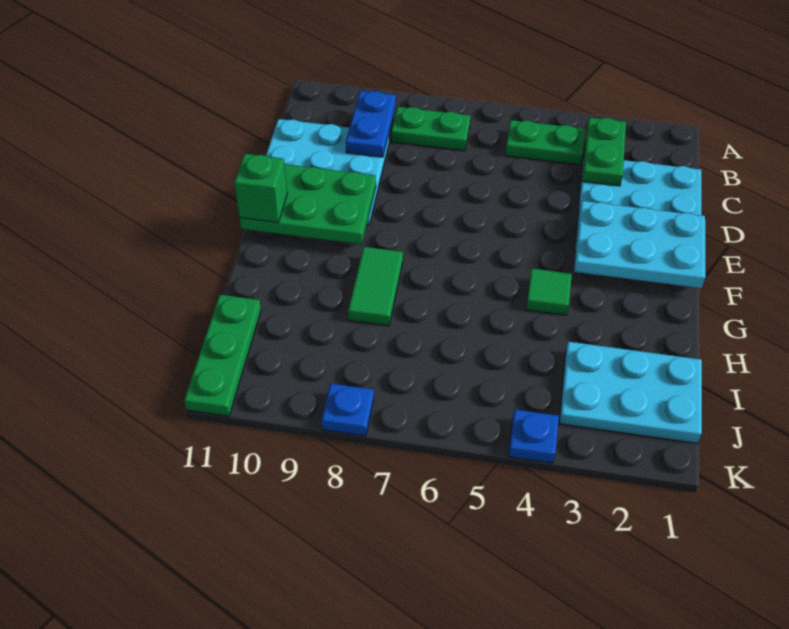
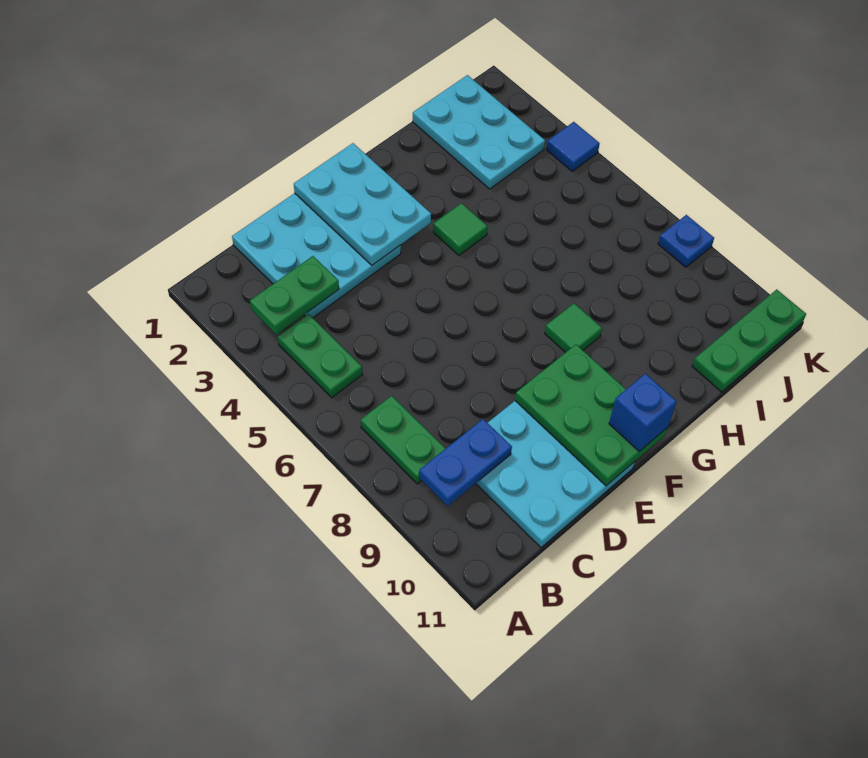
green brick F11 level 3 -> blue brick F11 level 3
green tile G8:H8 level 1 -> green tile G8 level 1
blue plate K4 level 1 -> blue tile K4 level 1

